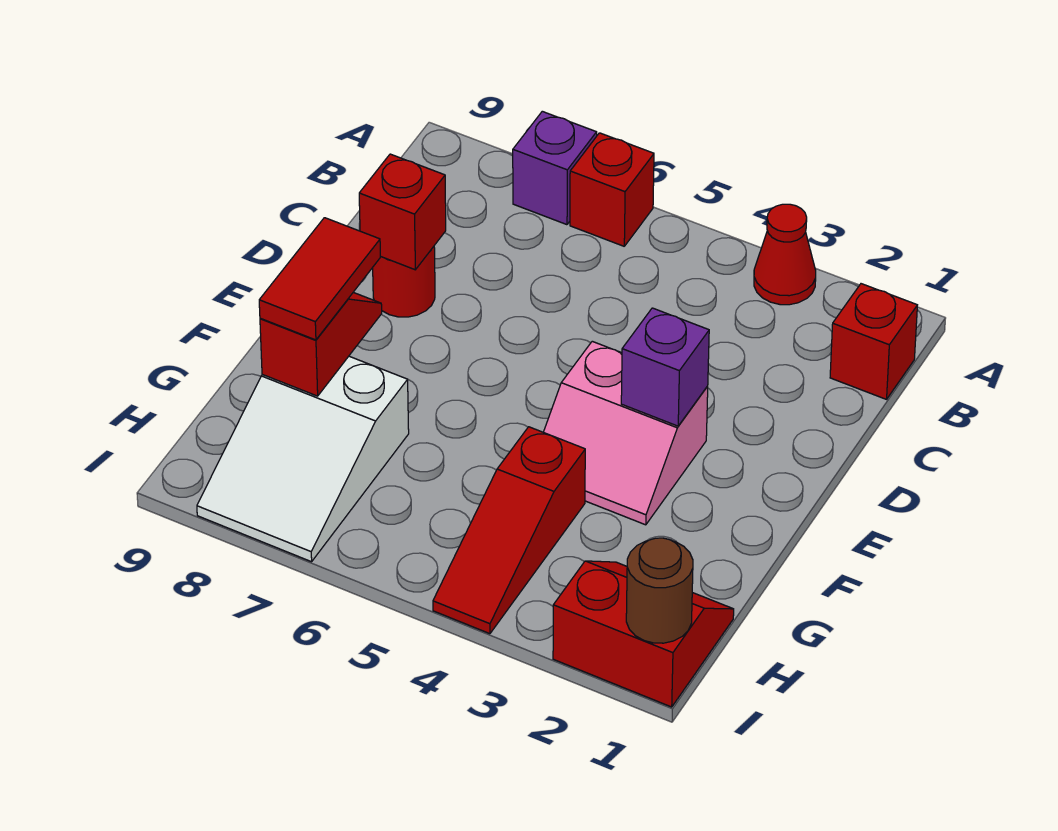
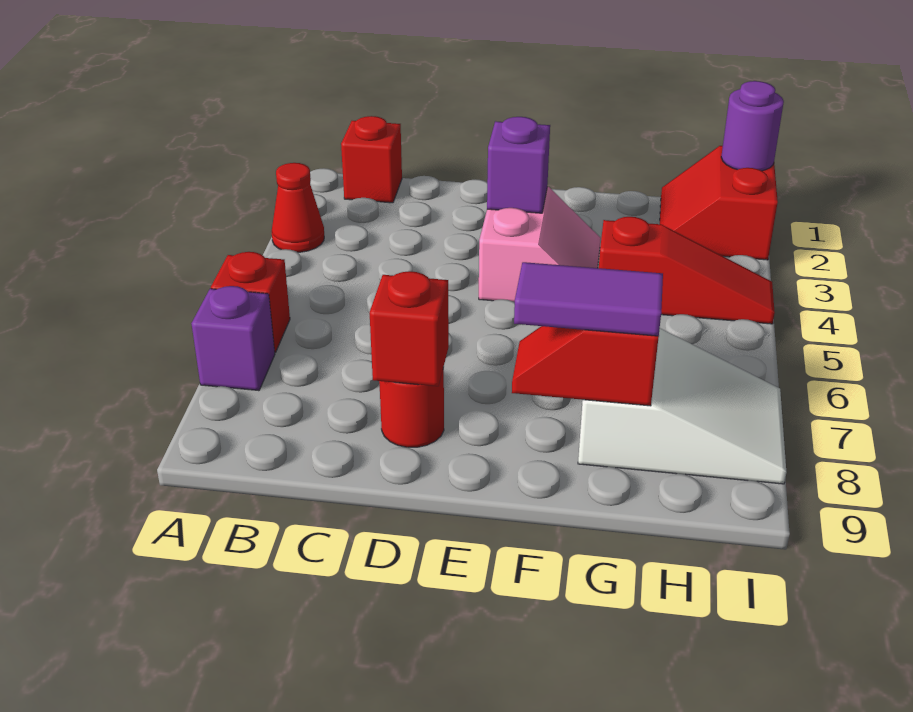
red tile F8:G8 level 3 -> purple tile F8:G8 level 3
brown round brick I1 level 2 -> purple round brick I1 level 2

